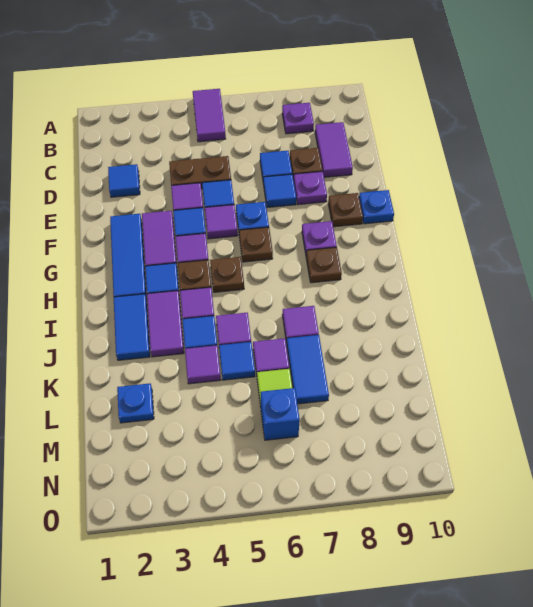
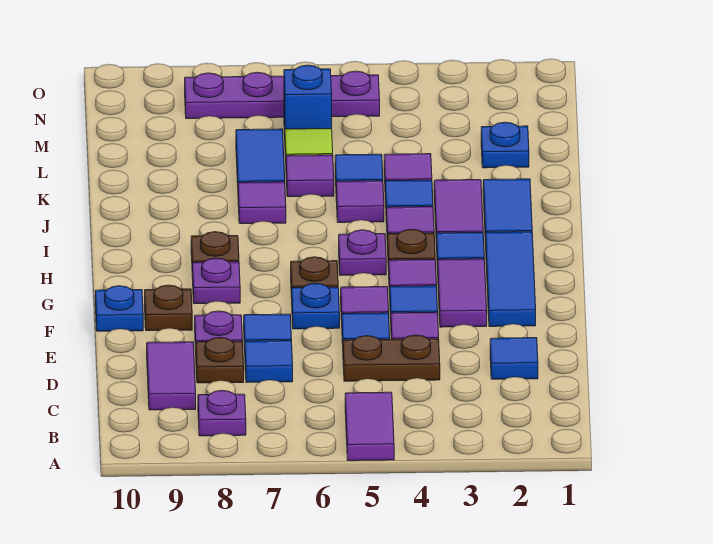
brown plate H5 level 1 -> purple plate H5 level 1
none -> purple plate N5:N8 level 1

